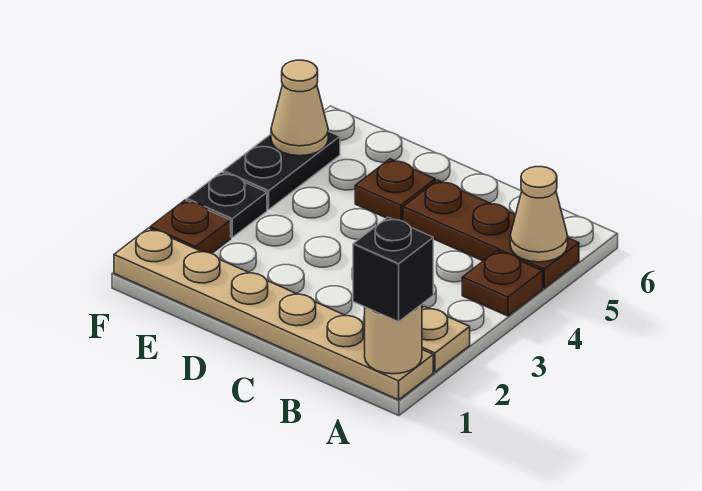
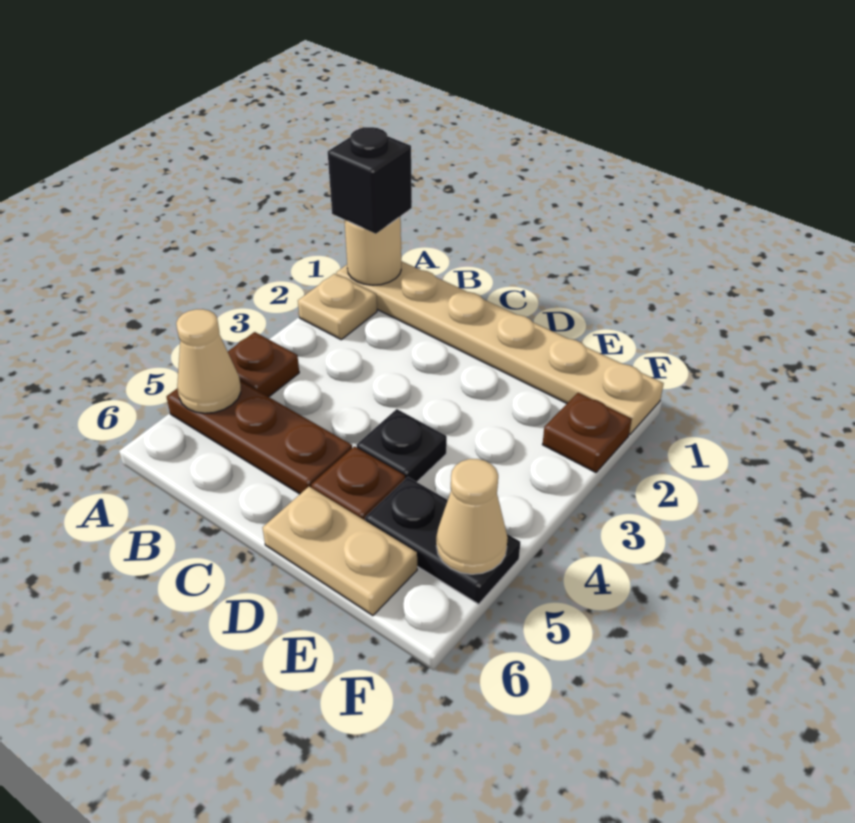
none -> tan plate D6:E6 level 1
black plate F3 level 1 -> black plate D4 level 1
black plate F4:F5 level 1 -> black plate E5:F5 level 1

